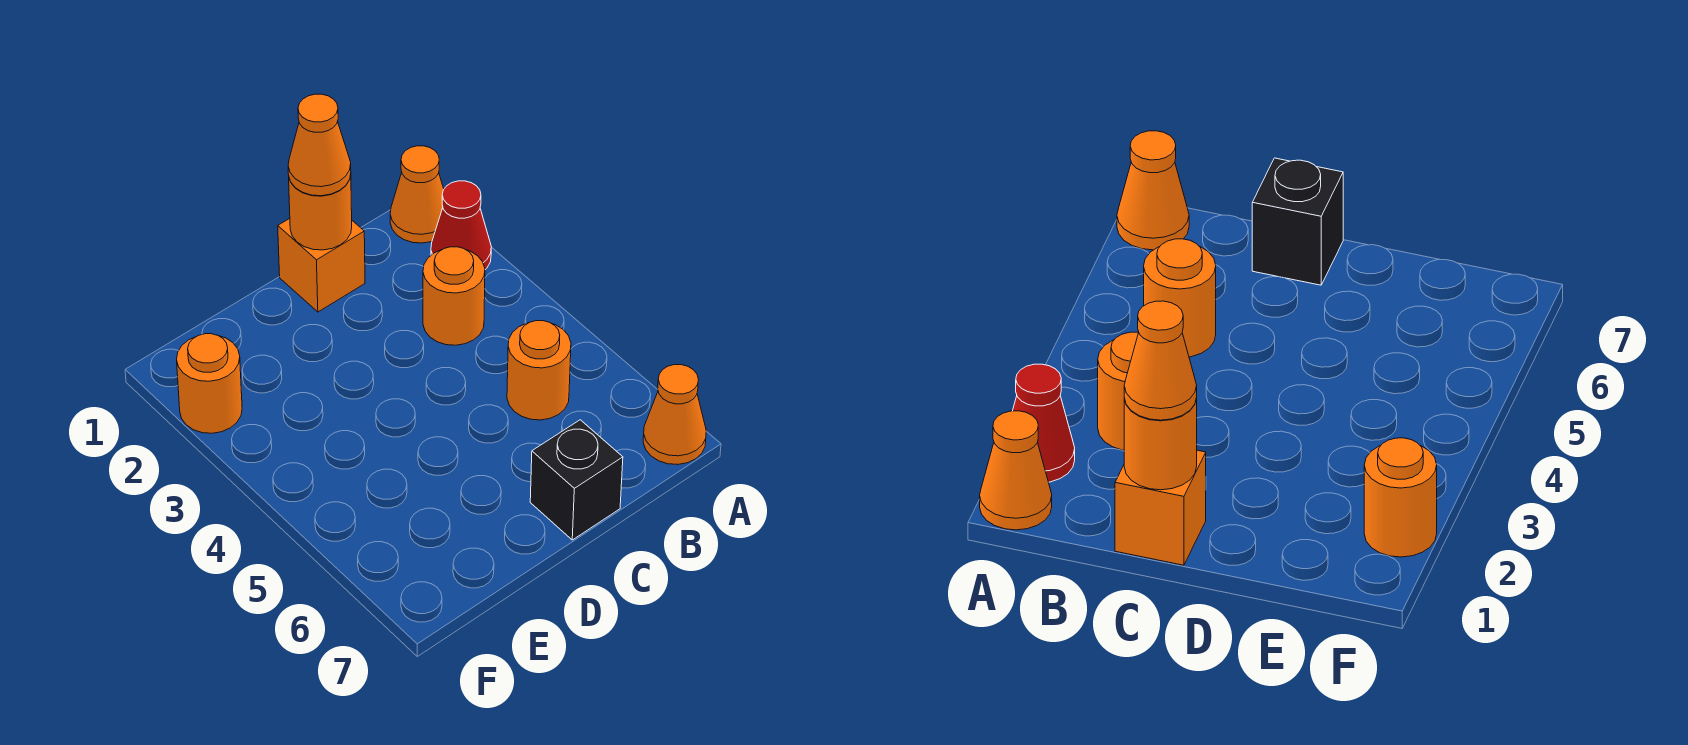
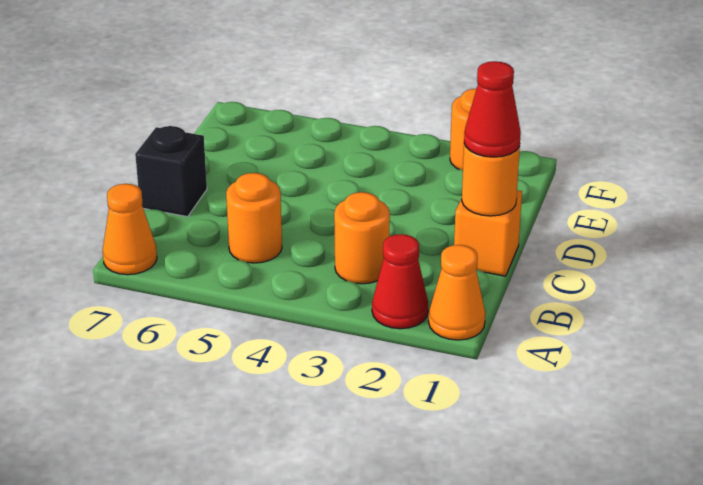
orange cone C1 level 3 -> red cone C1 level 3

